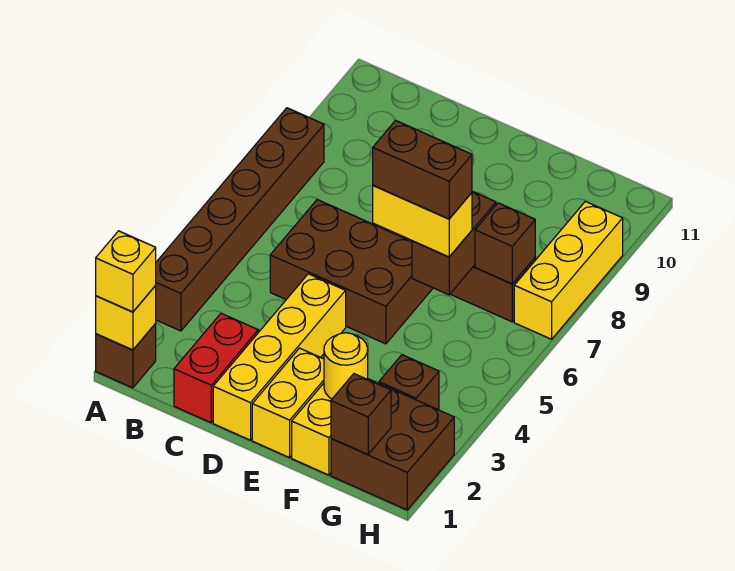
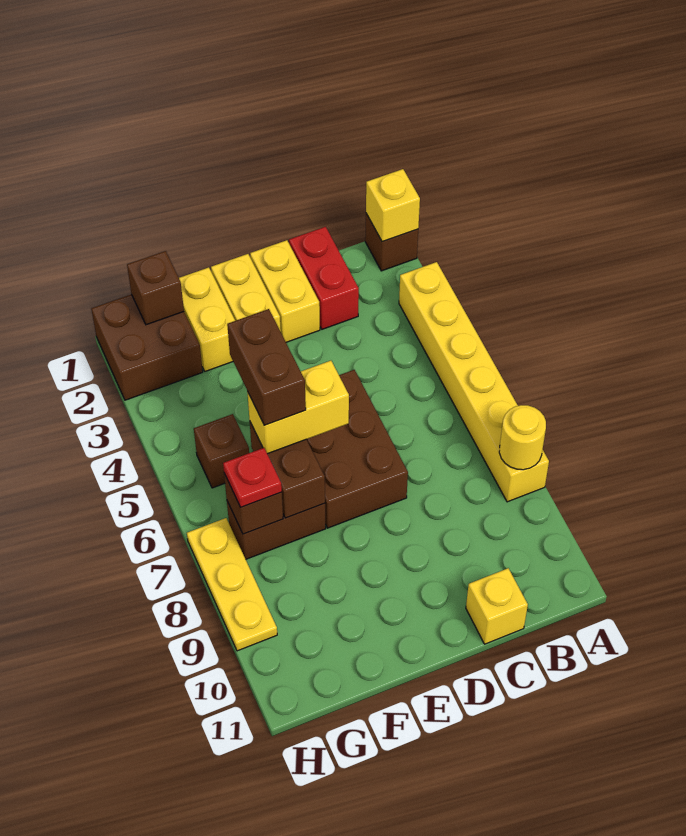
yellow brick A1 level 3 -> yellow brick C11 level 1
brown brick A3:A8 level 1 -> yellow brick A3:A8 level 1
brown brick C5:E6 level 1 -> brown brick D5:E7 level 1
yellow brick D1:D4 level 1 -> yellow brick D1:D2 level 1
brown brick E6:F6 level 4 -> brown brick F5:F6 level 4
yellow round brick F2 level 2 -> yellow round brick A8 level 2
brown brick G3 level 1 -> brown brick G5 level 1
none -> red plate G7 level 3
yellow brick H7:H9 level 1 -> yellow plate H7:H9 level 1

